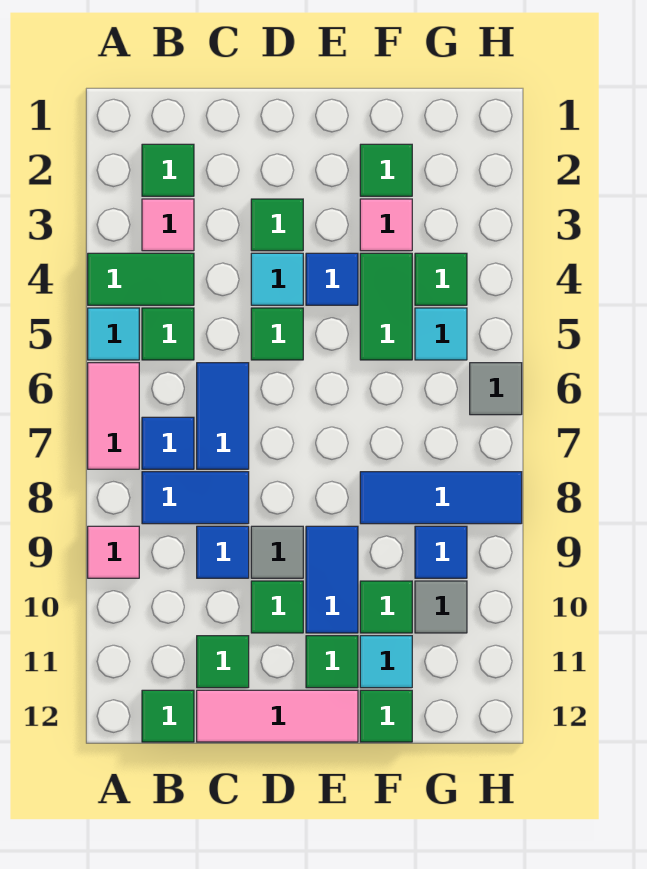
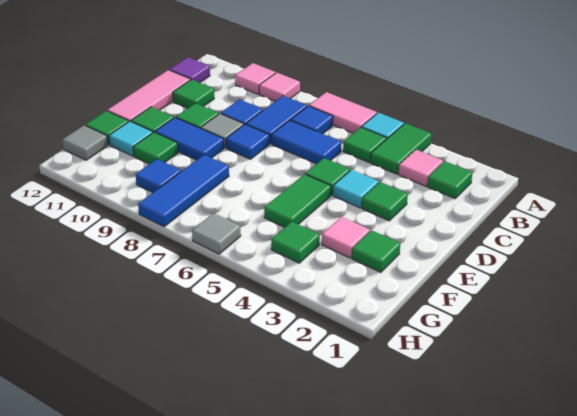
none -> pink tile A10 level 1
green tile B12 level 1 -> purple tile B12 level 1
blue tile E4 level 1 -> blue tile D8 level 1
green tile F4:F5 level 1 -> green tile E5:F5 level 1
cyan tile G5 level 1 -> none
grey tile G10 level 1 -> grey tile G12 level 1

